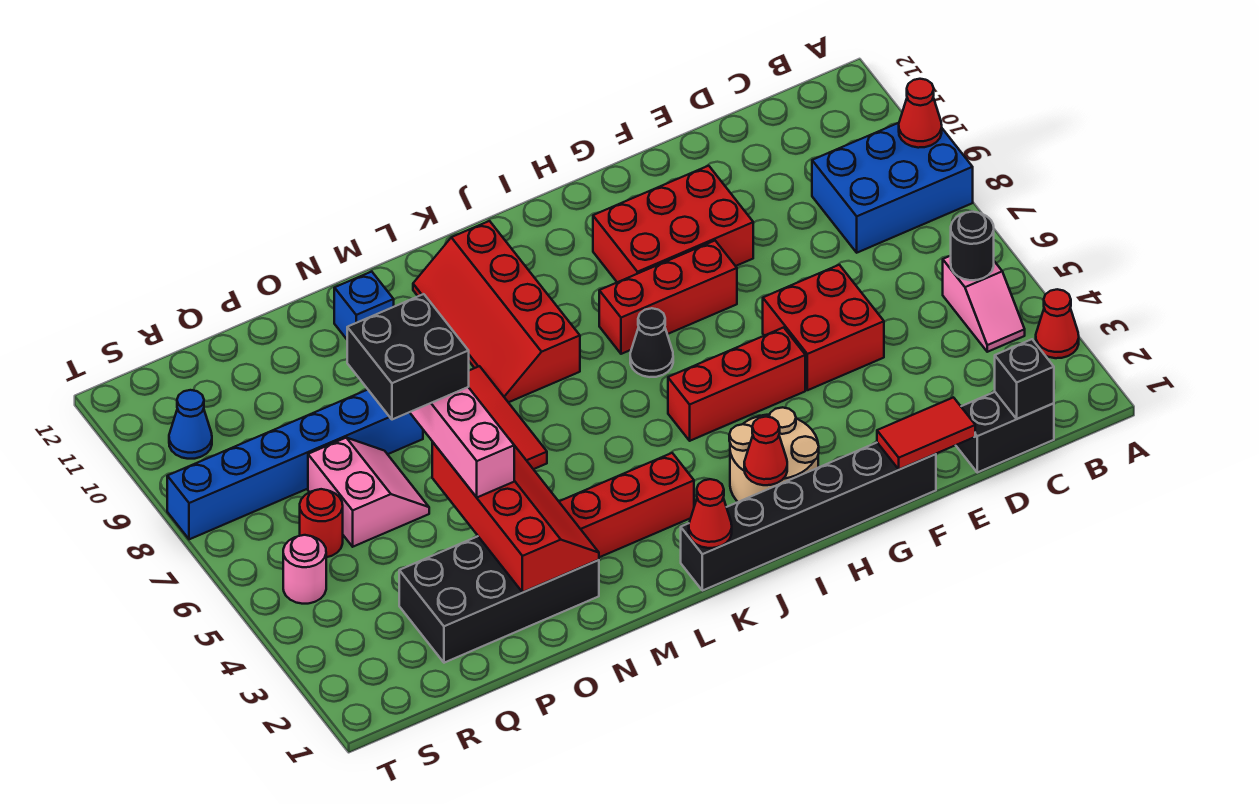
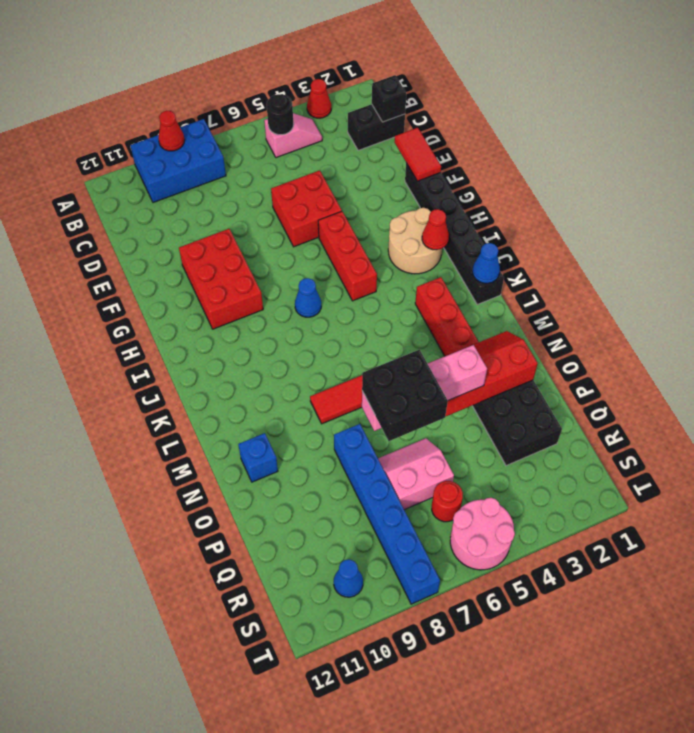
blue brick A8:C9 level 1 -> blue brick A8:B10 level 1
black brick C1:D1 level 1 -> black brick C1:C2 level 1
red brick G8:I8 level 1 -> none
black cone I7 level 1 -> blue cone I7 level 1
red cone K1 level 2 -> blue cone K1 level 2
red slope K8:L11 level 1 top K -> none
pink round brick S5 level 1 -> pink round brick S5:T6 level 1

